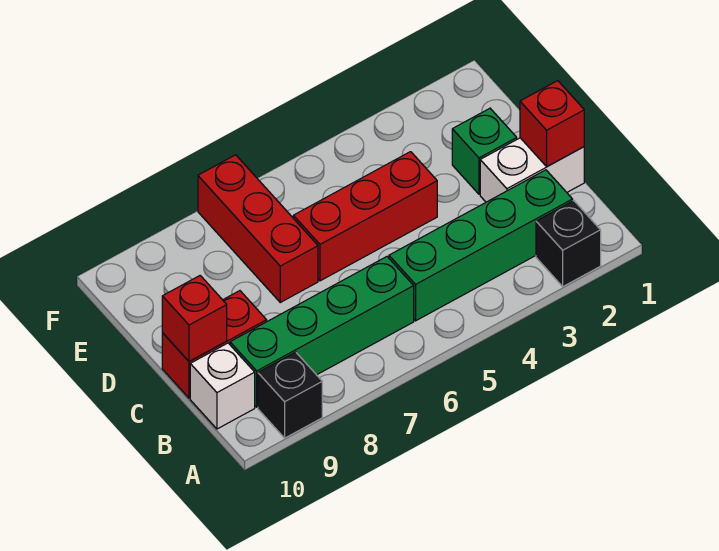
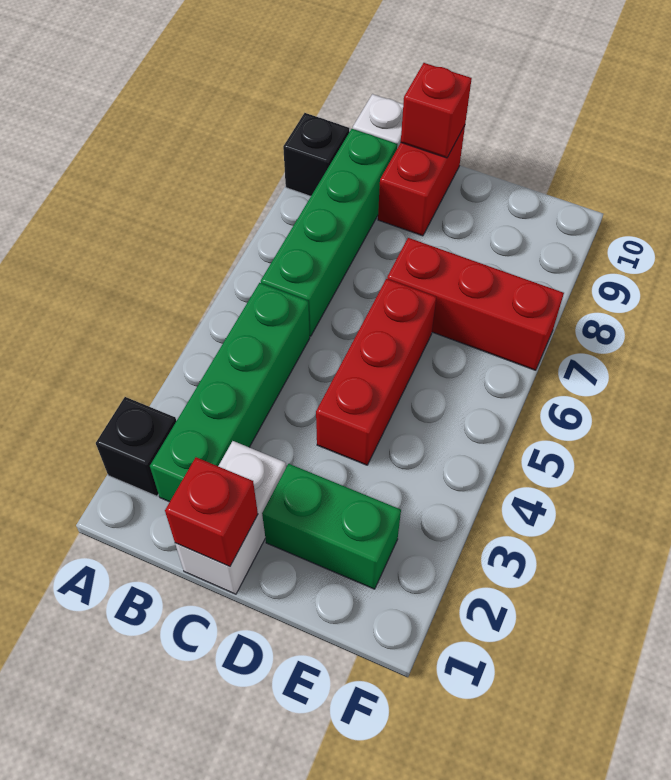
green brick D2 level 1 -> green brick D2:E2 level 1

